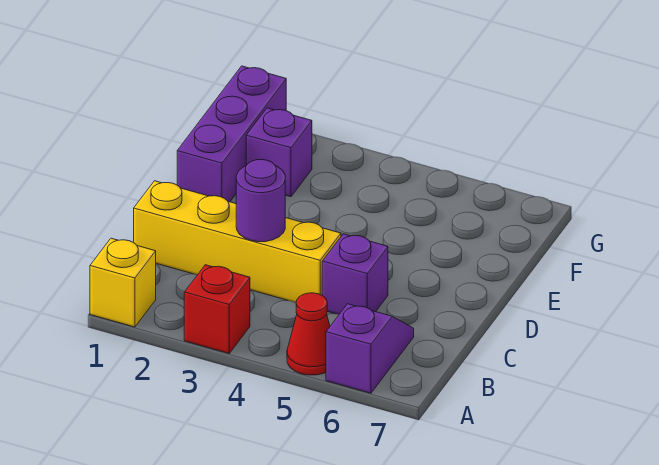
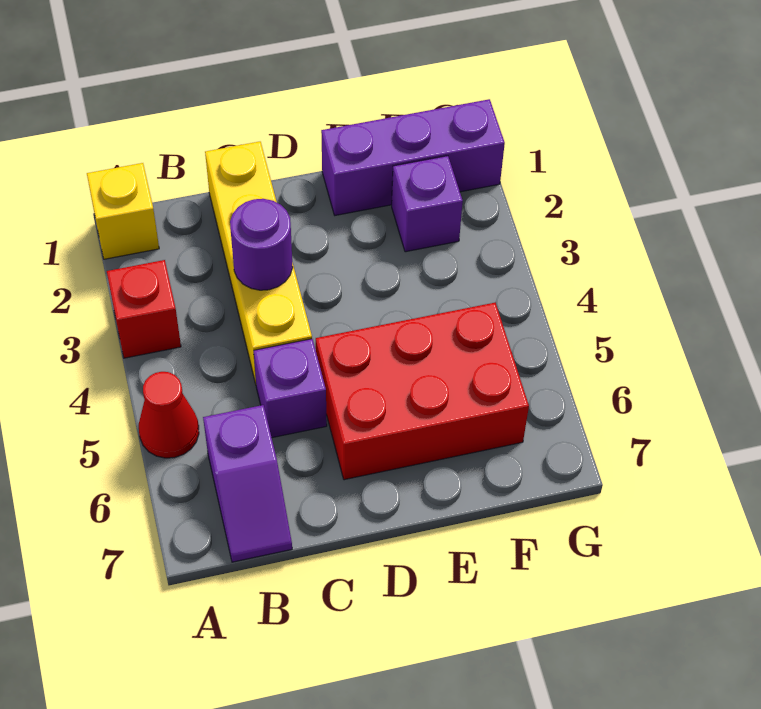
purple slope A6:B6 level 1 top A -> purple slope B6:B7 level 1 top 6
none -> red brick D5:F6 level 1

